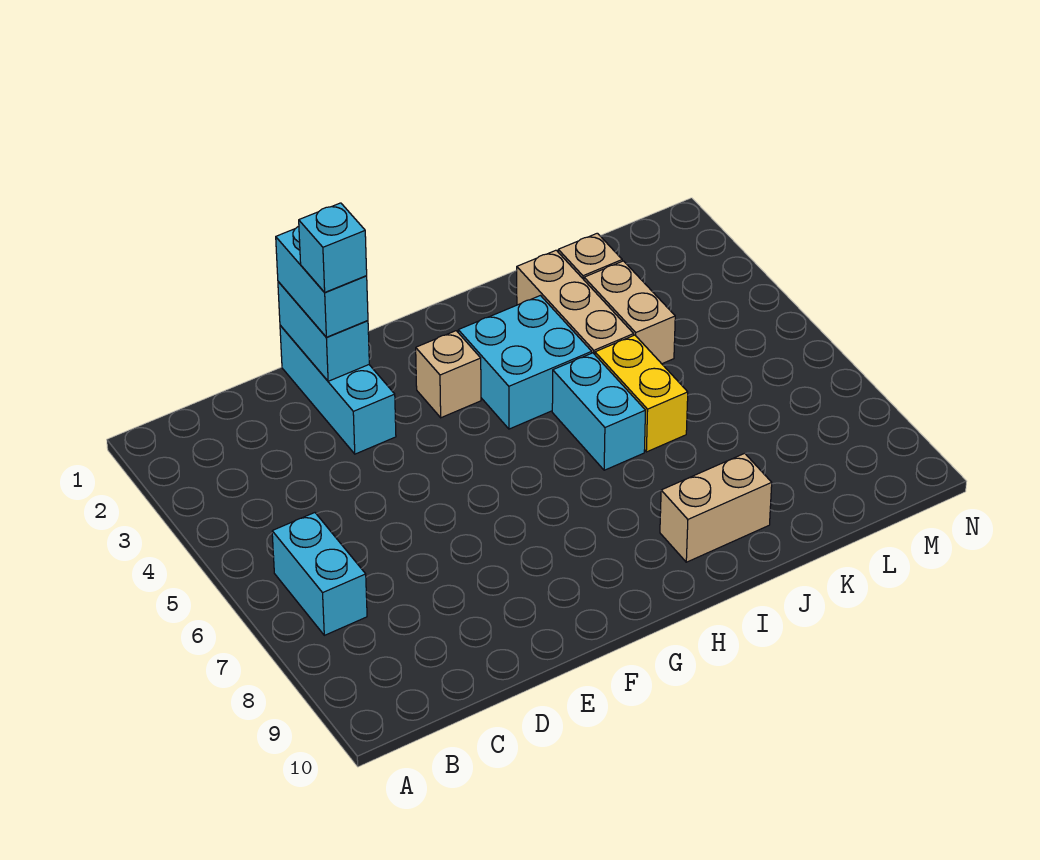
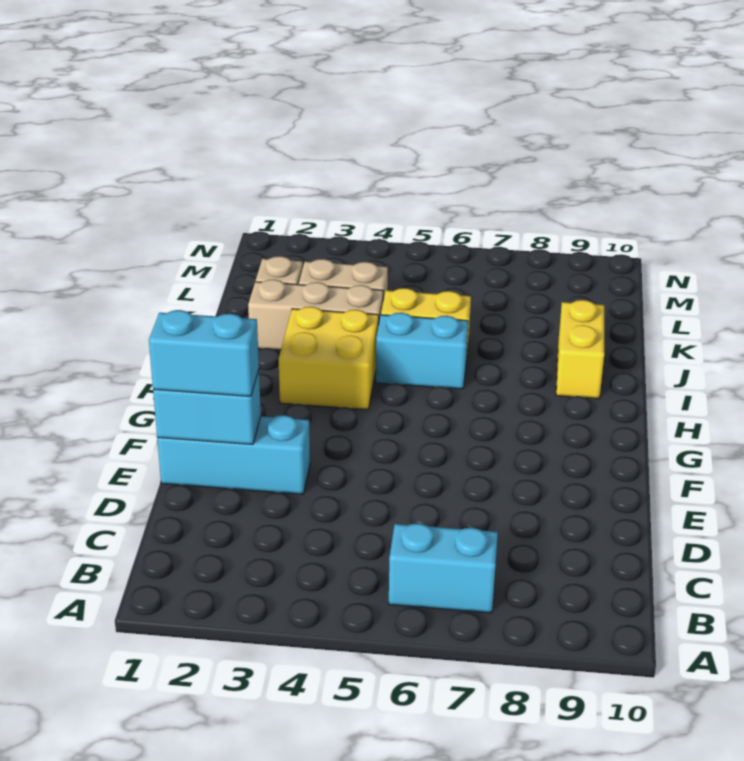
cyan brick E2 level 4 -> none
tan brick G3 level 1 -> none
cyan brick H3:I4 level 1 -> yellow brick H3:I4 level 1
tan brick I9:J9 level 1 -> yellow brick I9:J9 level 1

